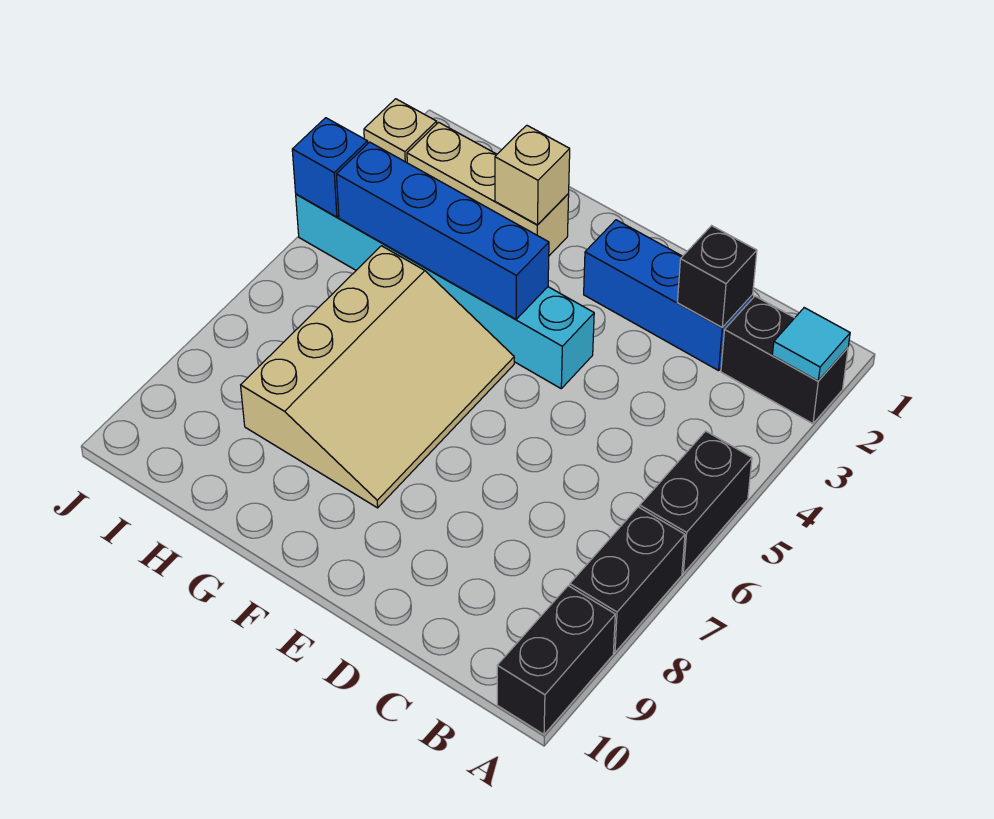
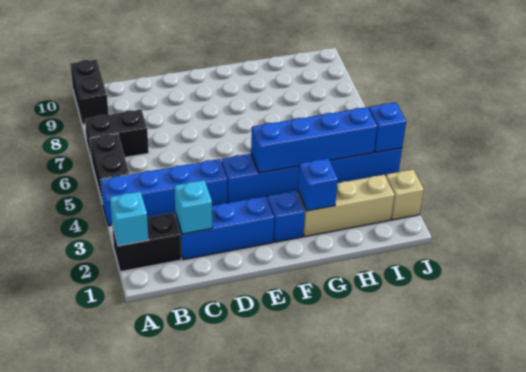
cyan tile A2 level 2 -> cyan brick A2 level 2
none -> blue brick A4:D4 level 1
black brick A7:A8 level 1 -> black brick A7:B7 level 1
black brick C2 level 2 -> cyan brick C2 level 2
cyan brick E4:J4 level 1 -> blue brick E4:J4 level 1
none -> blue brick F2 level 1
tan slope F5:H8 level 1 top H -> none
tan brick G2 level 2 -> blue brick G2 level 2

